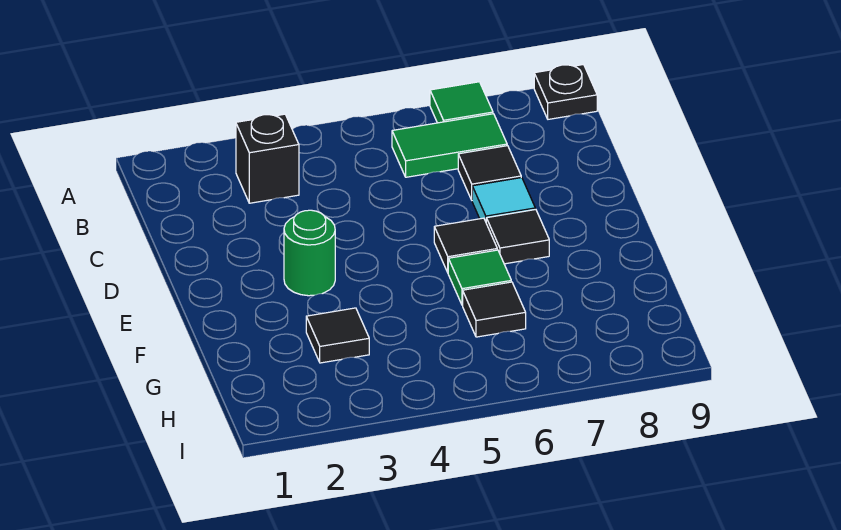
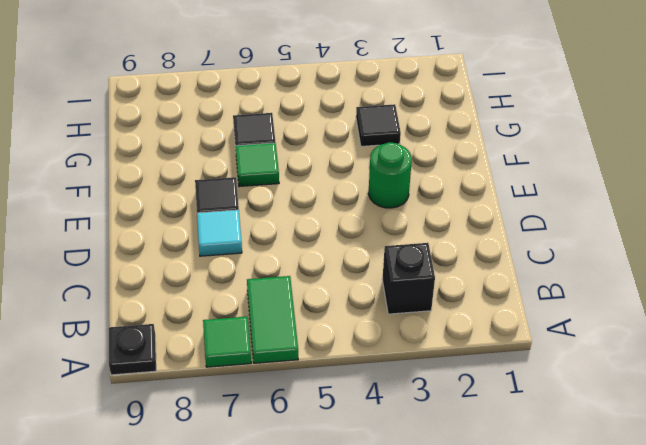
green tile B6:B7 level 1 -> green tile A6:B6 level 1
black tile C7 level 1 -> none
black tile E6 level 1 -> none

